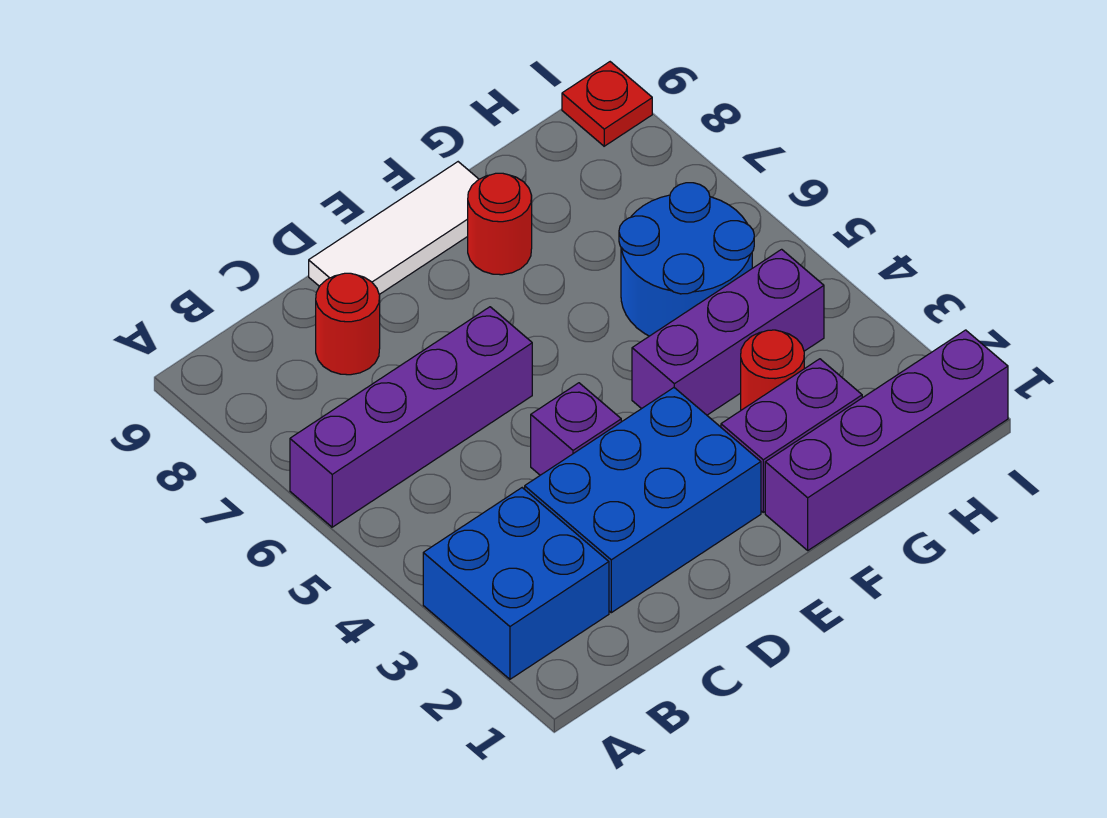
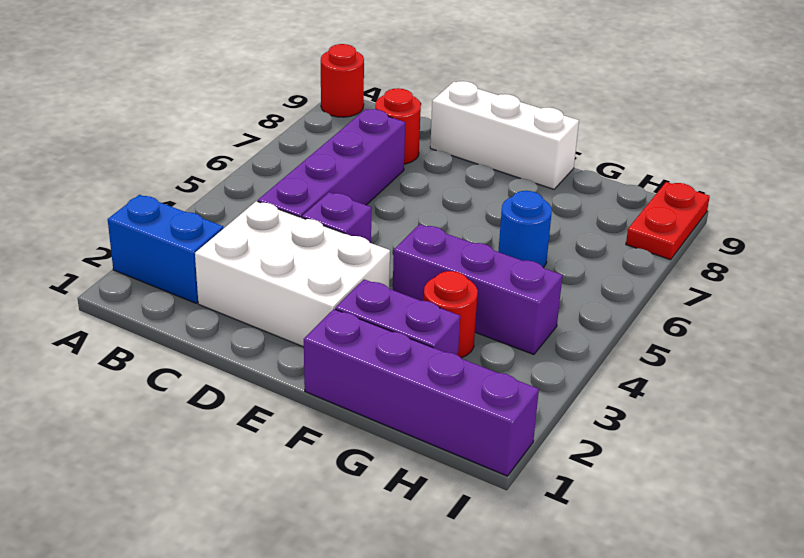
blue brick A2:B3 level 1 -> blue brick A2:B2 level 1
purple brick A6:D6 level 1 -> purple brick C4:C7 level 1
blue brick C2:E3 level 1 -> white brick C2:E3 level 1
white tile D9:F9 level 1 -> white brick D9:F9 level 1
red round brick F8 level 1 -> red round brick A9 level 1
blue round brick G5:H6 level 1 -> blue round brick G6 level 1
red plate I9 level 1 -> red plate I8:I9 level 1

